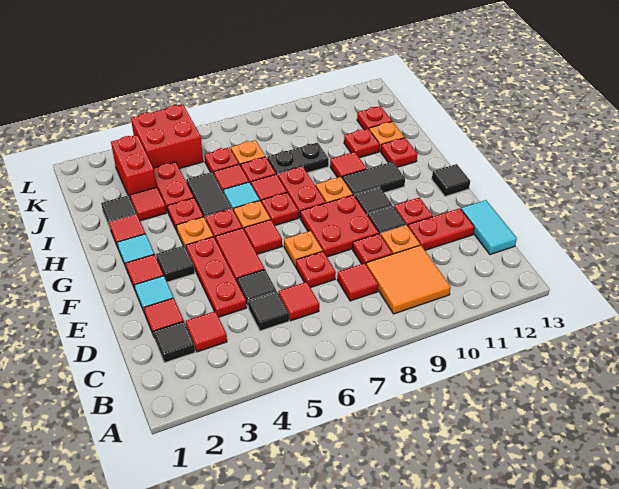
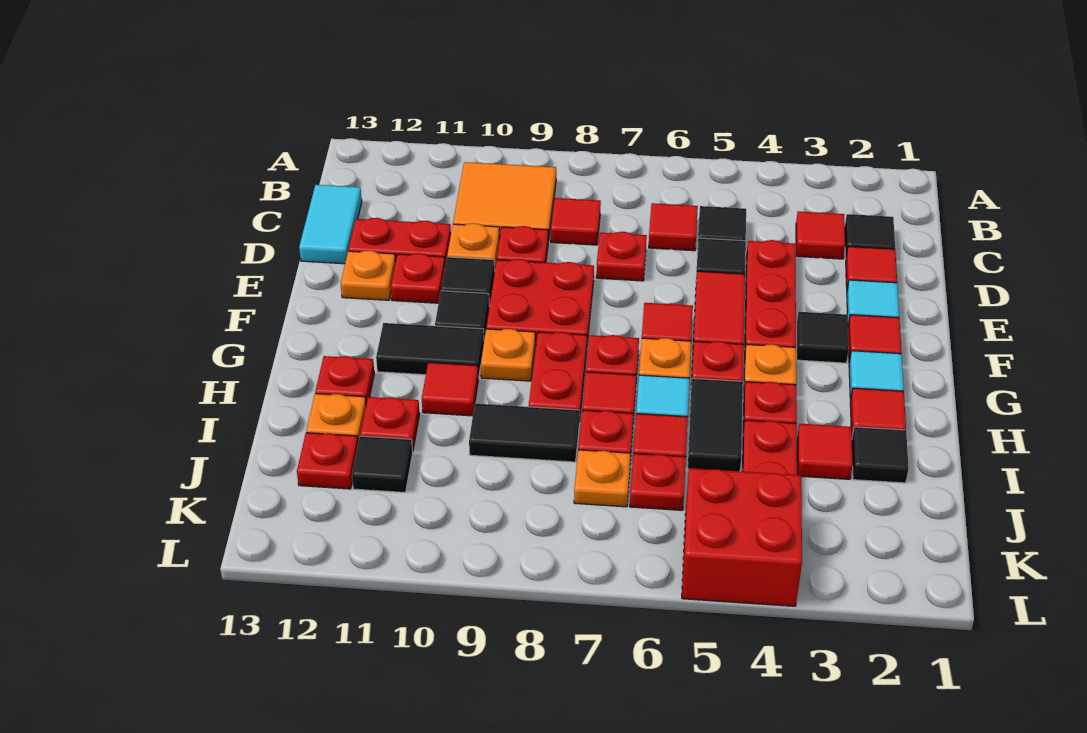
orange plate E7 level 1 -> orange plate E12 level 1
black tile F13 level 1 -> black tile J11 level 1
black plate I8:I9 level 1 -> black tile I8:I9 level 1
red brick J3:K3 level 1 -> none

